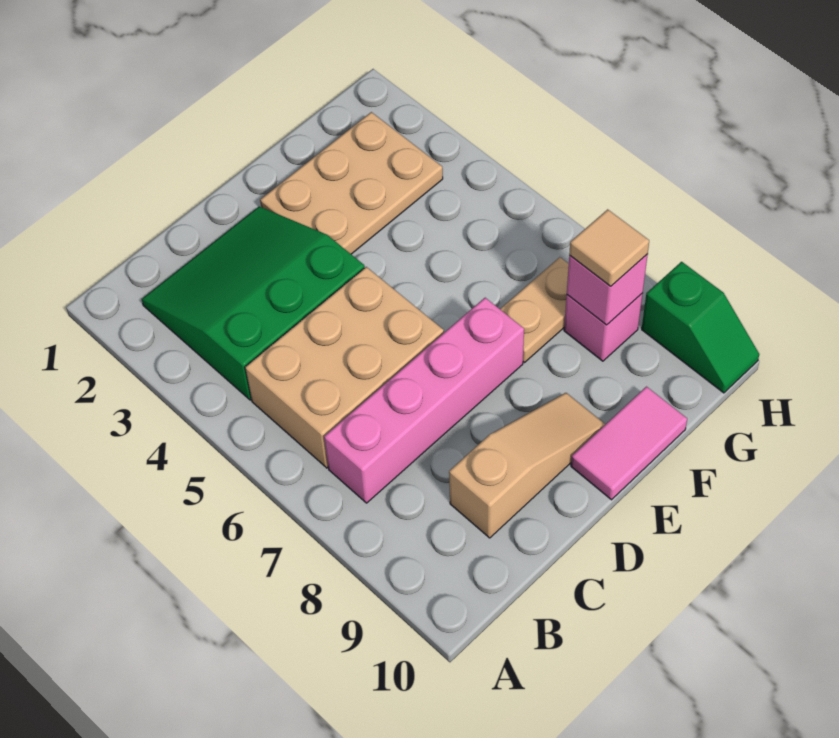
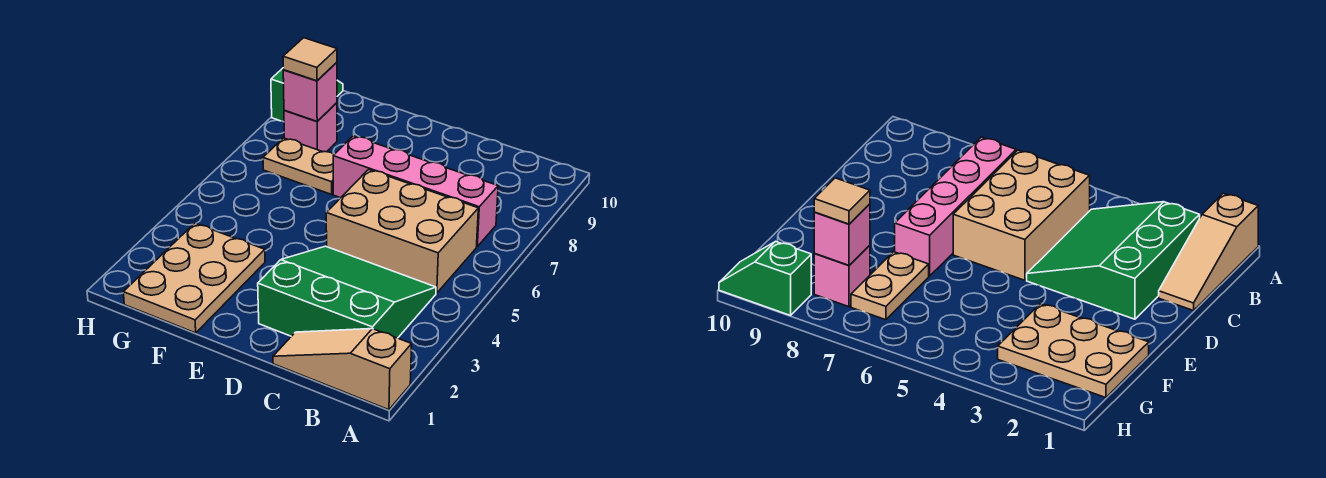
green slope B2:D4 level 1 top 4 -> green slope B2:D4 level 1 top 2
tan slope C9:E9 level 1 top C -> tan slope A1:C1 level 1 top A
tan plate E2:G3 level 1 -> tan plate F1:G3 level 1
pink tile E10:F10 level 1 -> none

